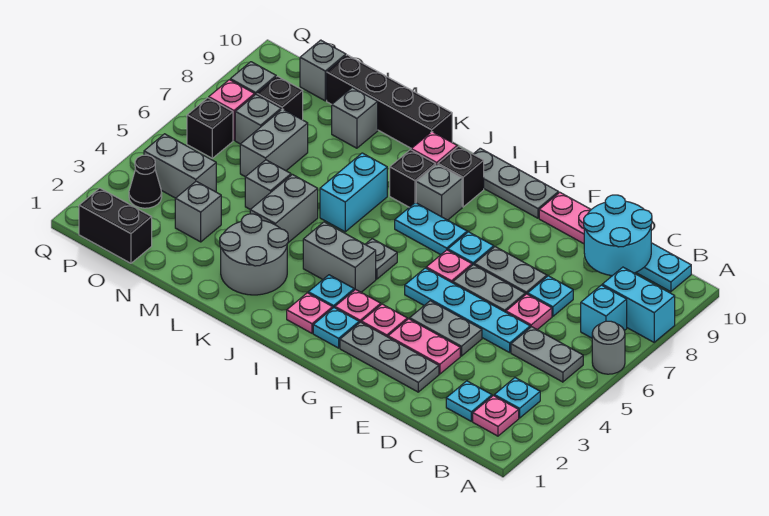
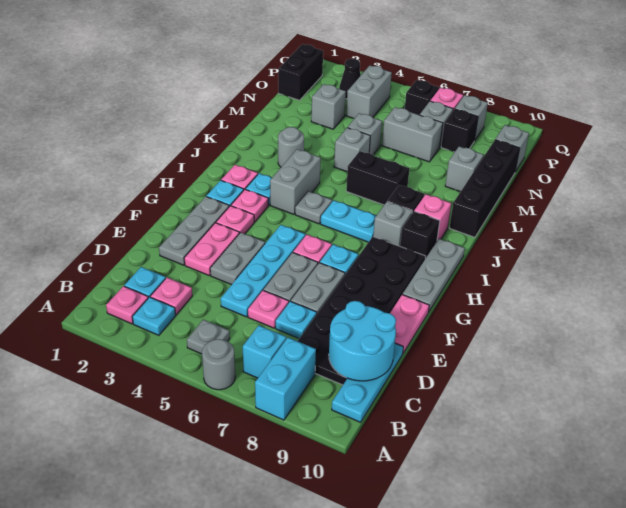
grey plate B5:C5 level 1 -> grey plate B5 level 1
none -> pink plate C3 level 1
none -> black plate C8:H9 level 1
cyan plate H7:I7 level 1 -> cyan plate I6:I7 level 1
grey round brick K2:L3 level 1 -> grey round brick K3 level 1
cyan brick K6:K7 level 1 -> black brick K6:K7 level 1
grey brick L4:L5 level 1 -> grey brick L5 level 1

